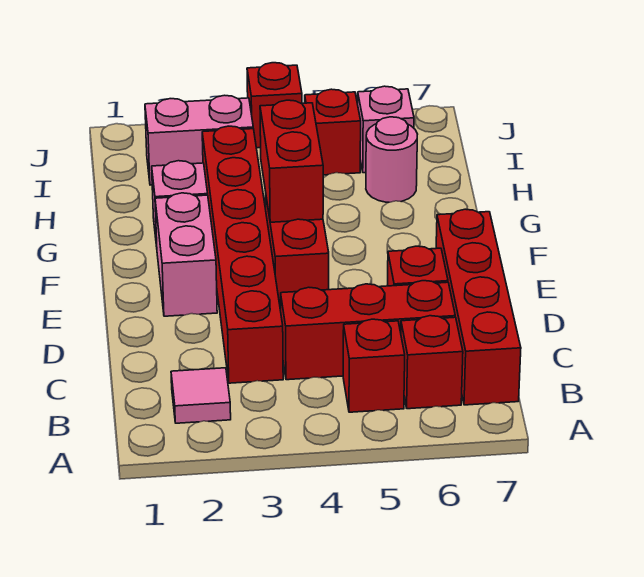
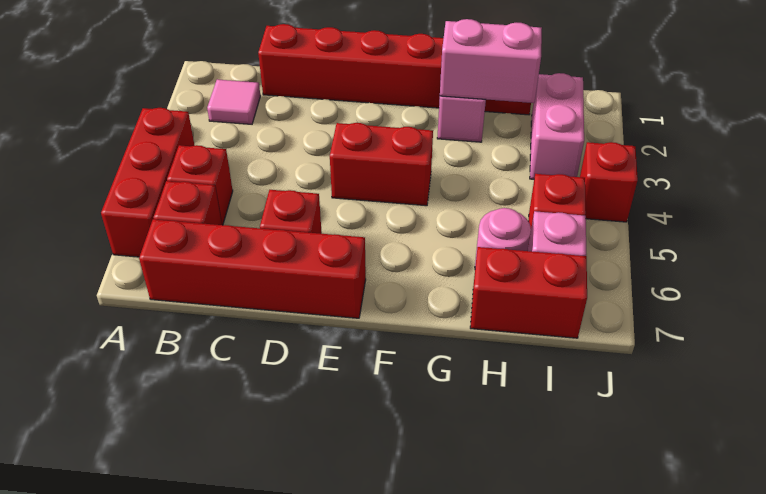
red brick C3:H3 level 1 -> red brick C1:H1 level 1
red brick C4:C6 level 1 -> red brick A4:A6 level 1
pink brick E2:F2 level 1 -> pink brick G2:H2 level 2
red brick F4:G4 level 2 -> red brick H7:I7 level 1

